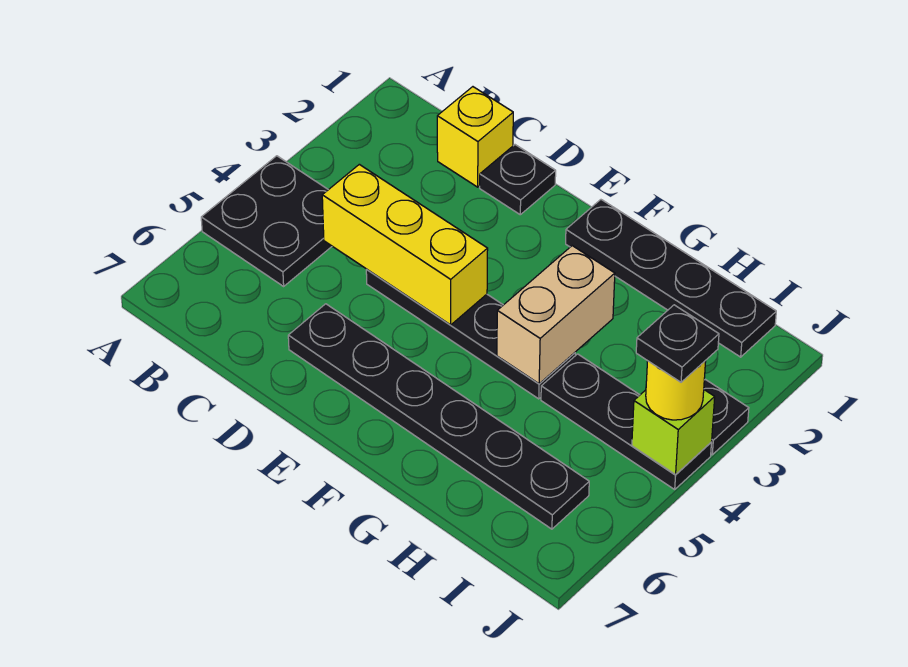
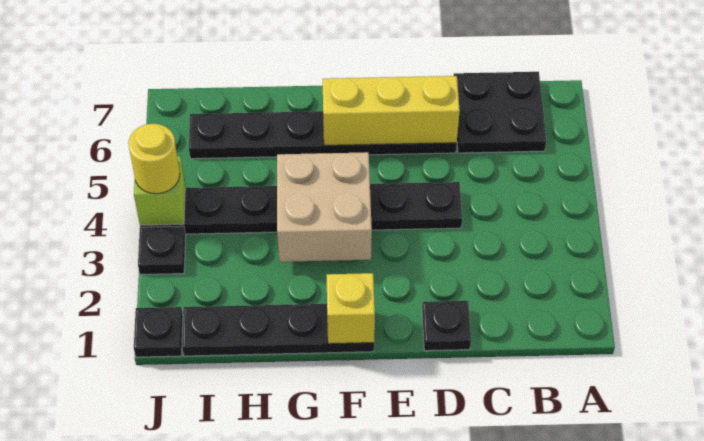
black plate A4:B5 level 1 -> black plate B6:C7 level 1
yellow brick C1 level 1 -> yellow brick F1 level 2
yellow brick C4:E4 level 2 -> yellow brick D6:F6 level 2
tan brick G3:G4 level 2 -> tan brick F3:G4 level 2
black plate J4 level 4 -> black plate J1 level 1

